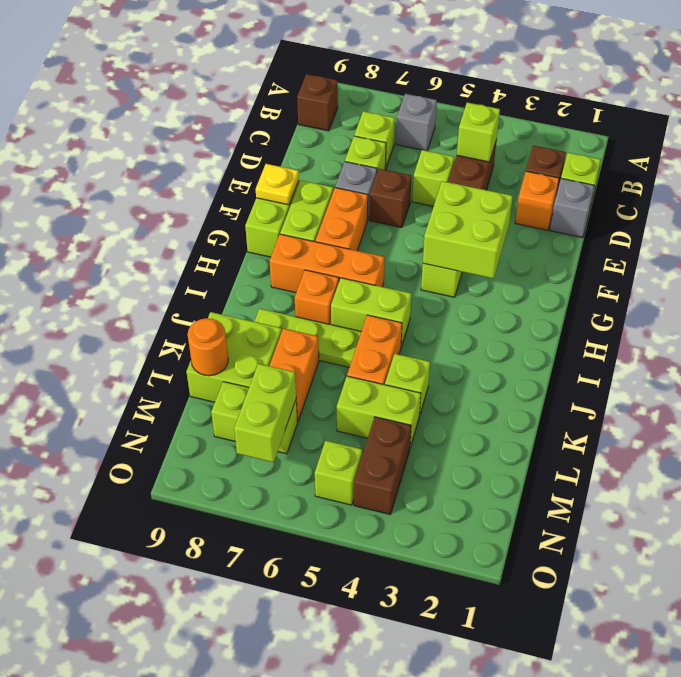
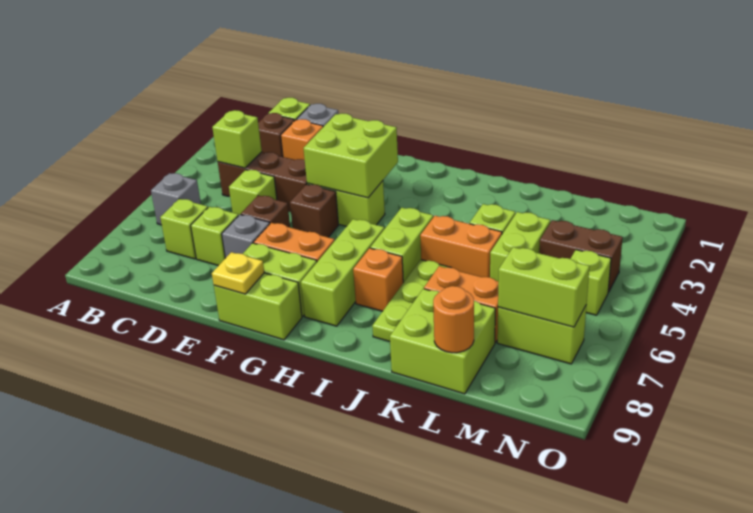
brown brick B9 level 1 -> brown brick F5 level 1
orange brick H6:H8 level 1 -> lime brick H6:H8 level 1
lime brick M7:M8 level 1 -> lime brick M7:N7 level 1

